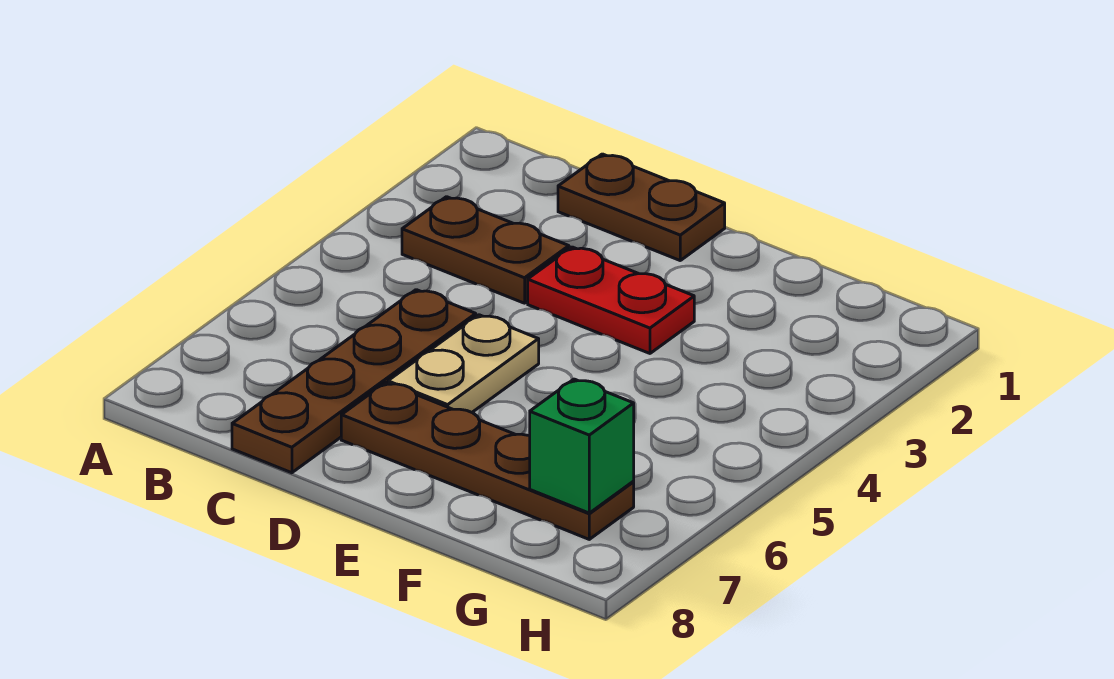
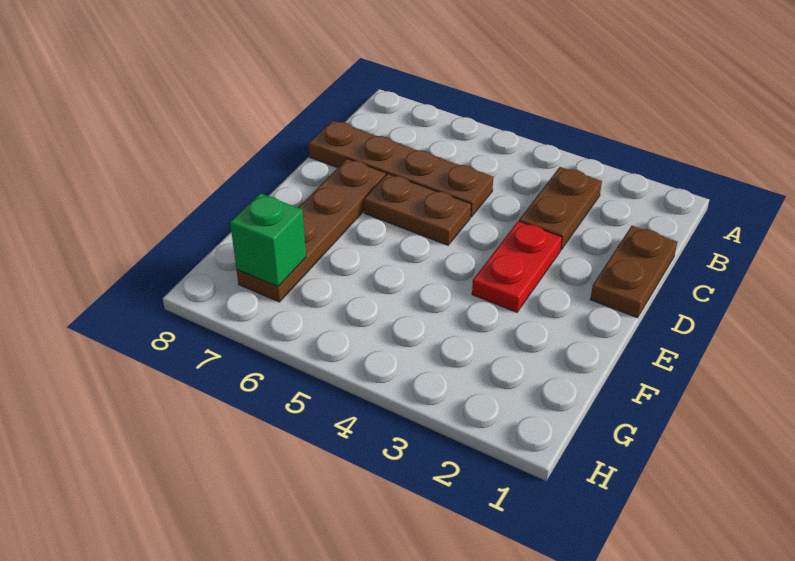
tan plate D5:D6 level 1 -> brown plate D5:D6 level 1

